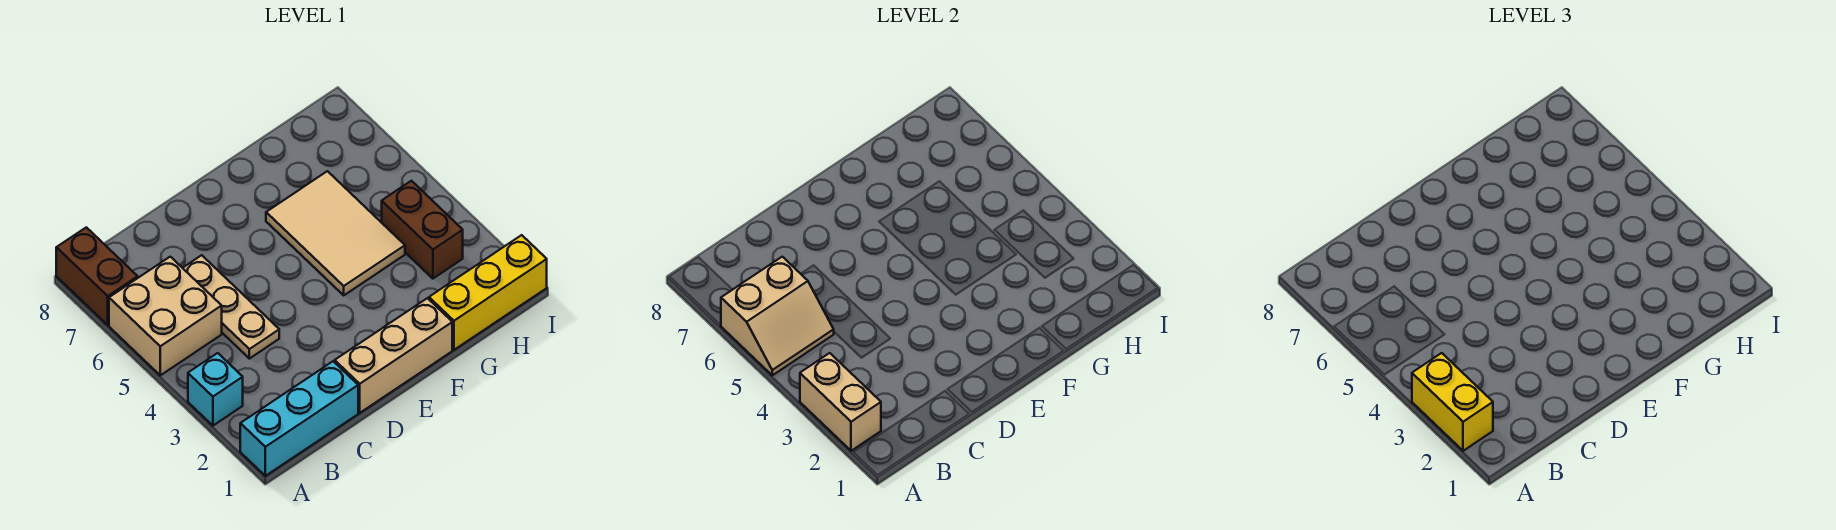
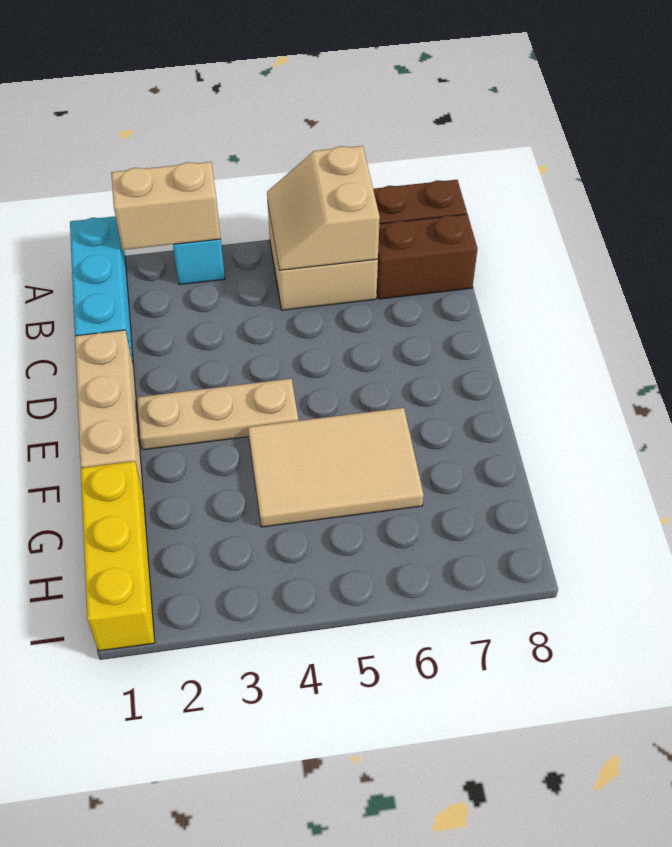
yellow brick A2:A3 level 3 -> none
tan plate C4:C6 level 1 -> tan plate E2:E4 level 1
brown brick H3:H4 level 1 -> brown brick B7:B8 level 1

